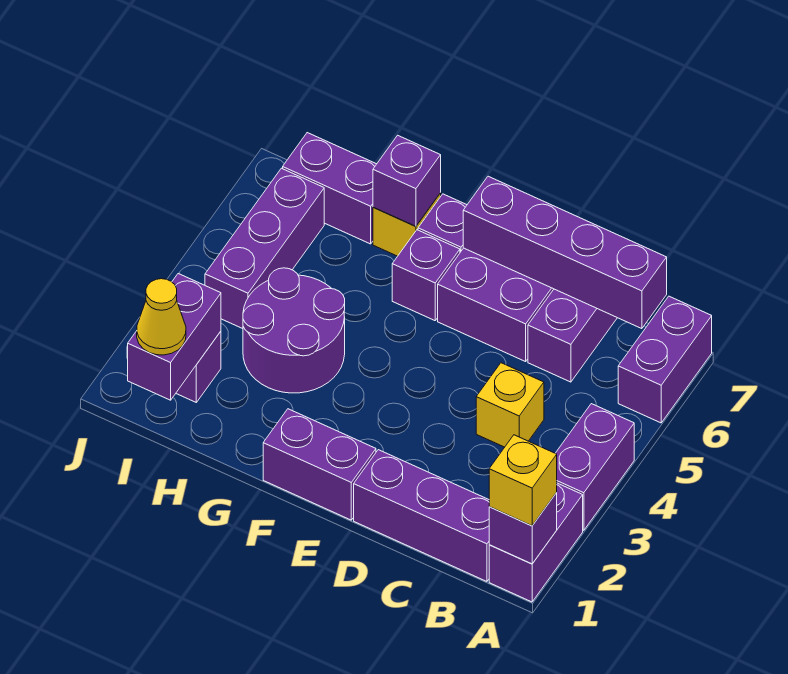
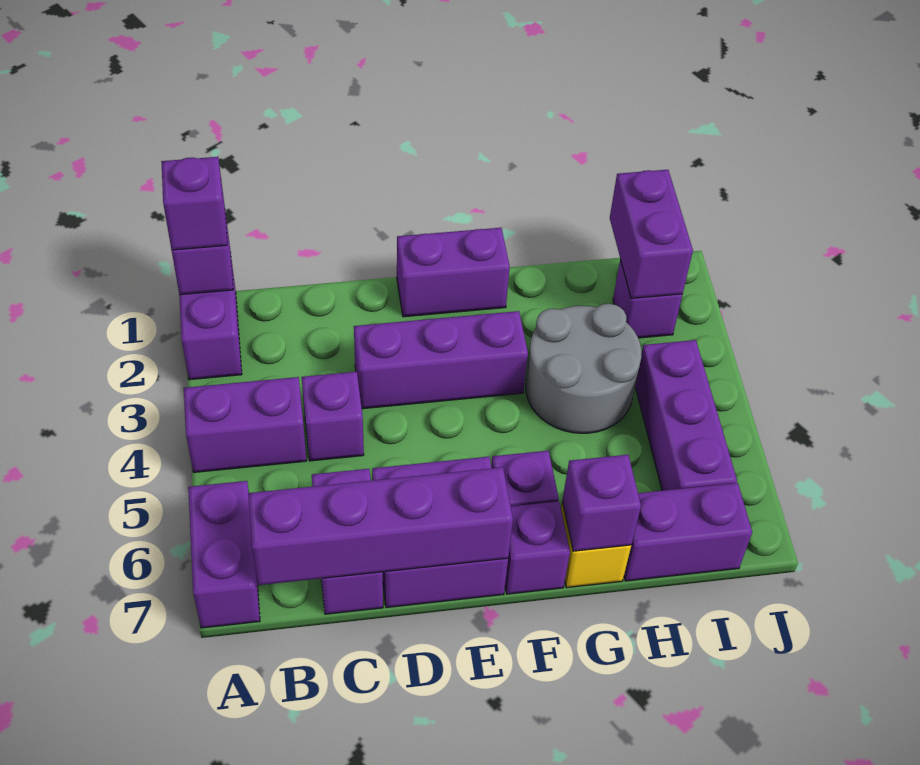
yellow brick A1 level 3 -> purple brick A1 level 3
purple brick A3:A4 level 1 -> purple brick A4:B4 level 1
purple brick B1:D1 level 1 -> purple brick D3:F3 level 1
yellow brick C4 level 1 -> purple brick C4 level 1
purple round brick G3:H4 level 1 -> grey round brick G3:H4 level 1
yellow cone I1 level 3 -> none

